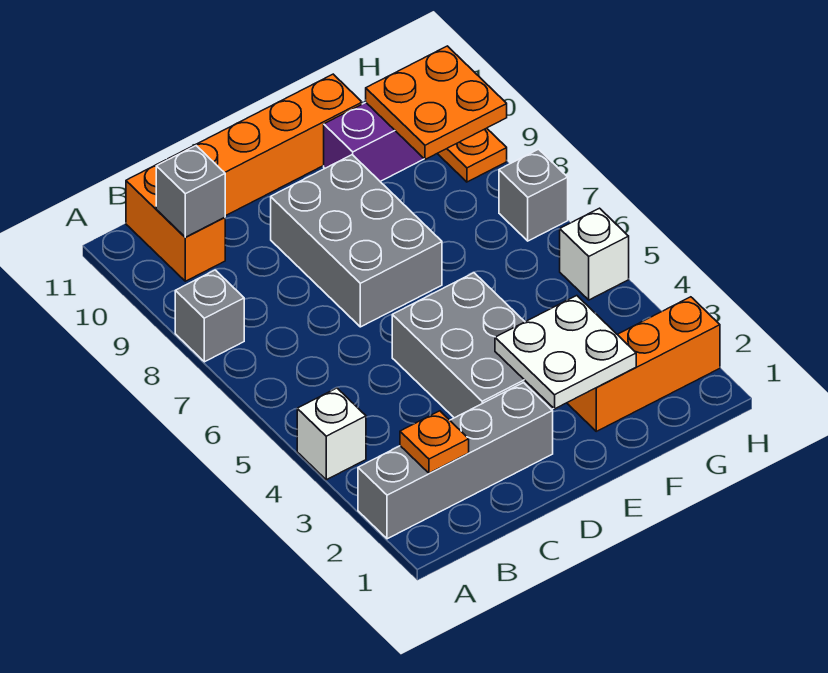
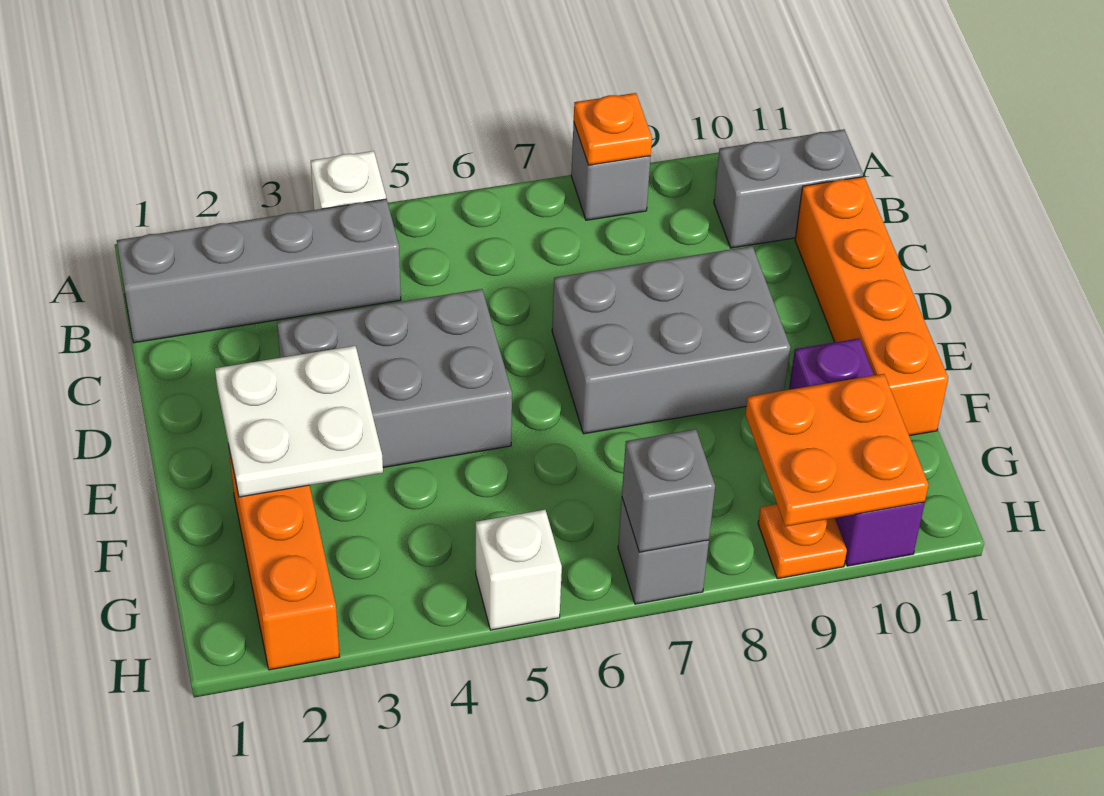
grey brick A2:D2 level 1 -> grey brick B1:B4 level 1
orange plate B2 level 2 -> orange plate A8 level 2
orange brick B10:B11 level 1 -> grey brick B10:B11 level 1
grey brick B10 level 2 -> grey brick H7 level 2

